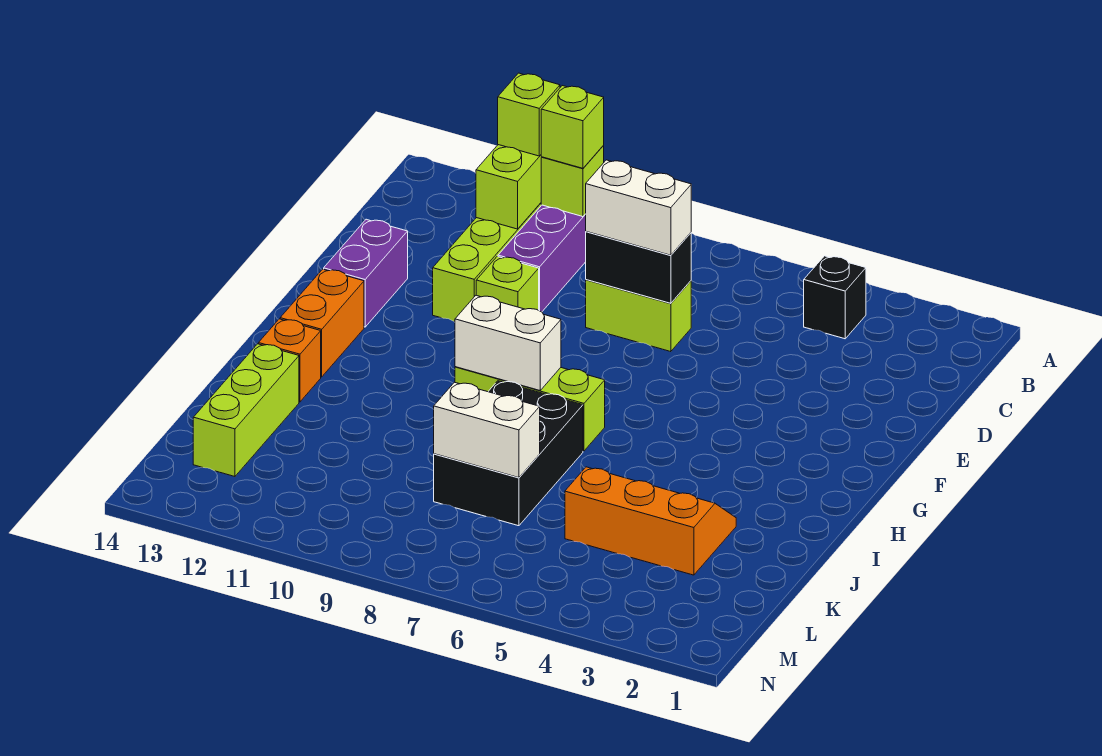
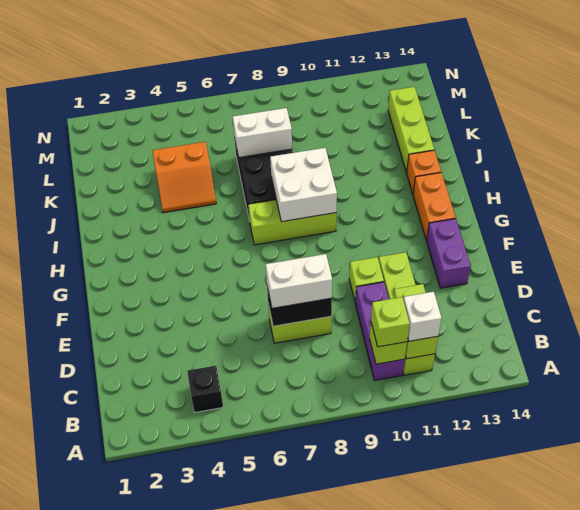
lime brick B11 level 3 -> white brick B11 level 3
white brick H8:H9 level 2 -> white brick H8:I9 level 2
orange slope J3:K5 level 1 top K -> orange slope J4:K5 level 1 top K

